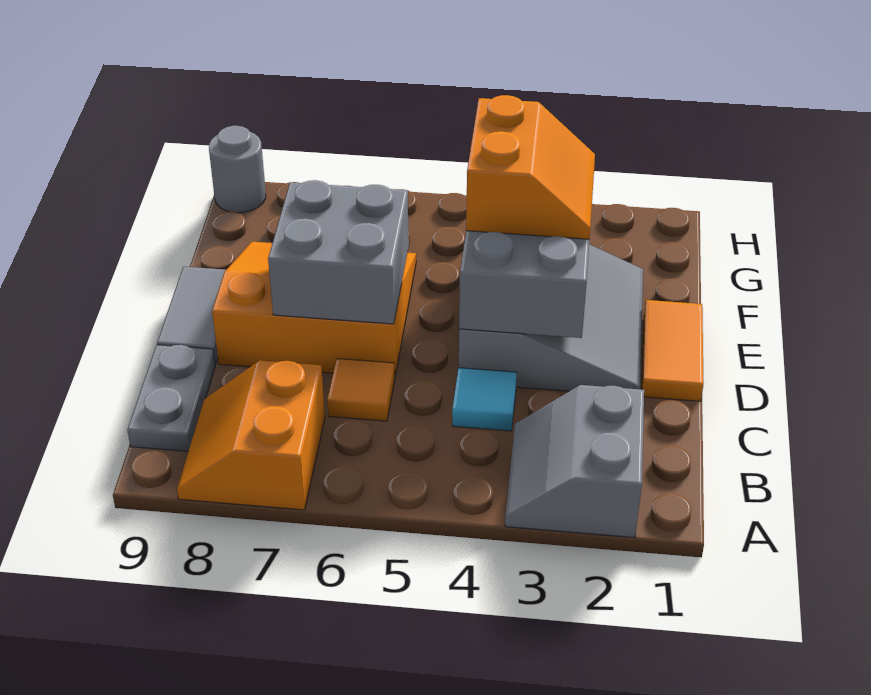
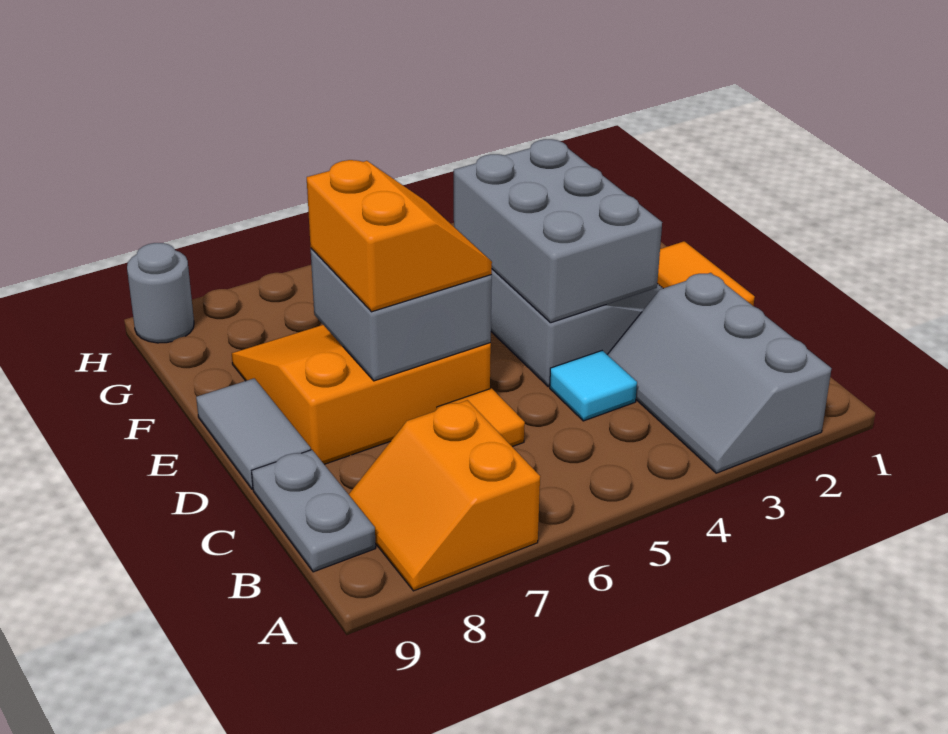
grey slope A2:B3 level 1 top 2 -> grey slope A2:C3 level 1 top 2
orange slope E3:F4 level 3 top 4 -> orange slope D6:E7 level 3 top 7

